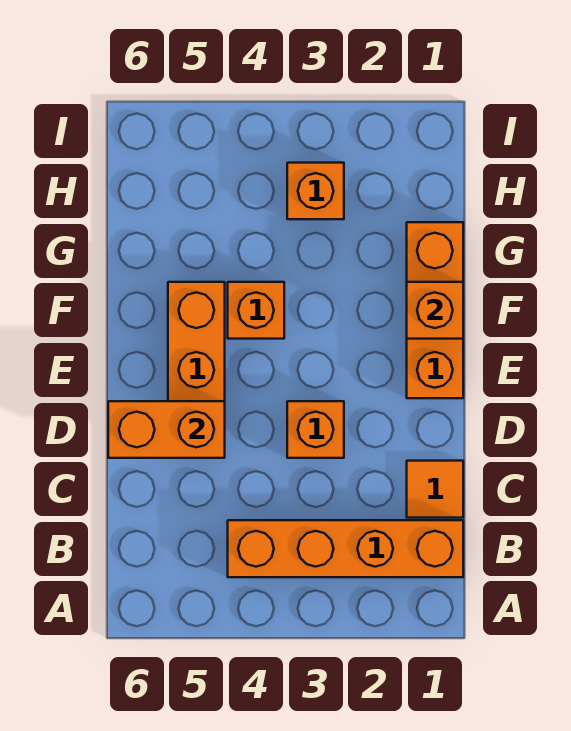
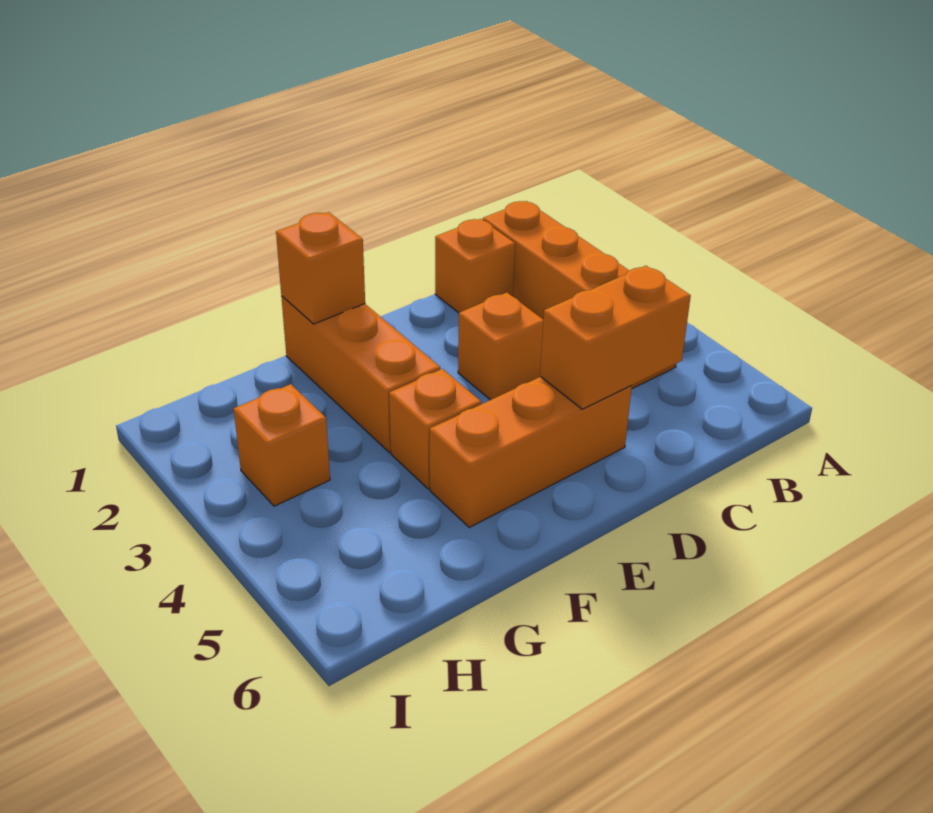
orange tile C1 level 1 -> orange brick C1 level 1
orange brick D5:D6 level 2 -> orange brick C5:D5 level 2
orange brick E1:G1 level 1 -> orange brick F1:F3 level 1

